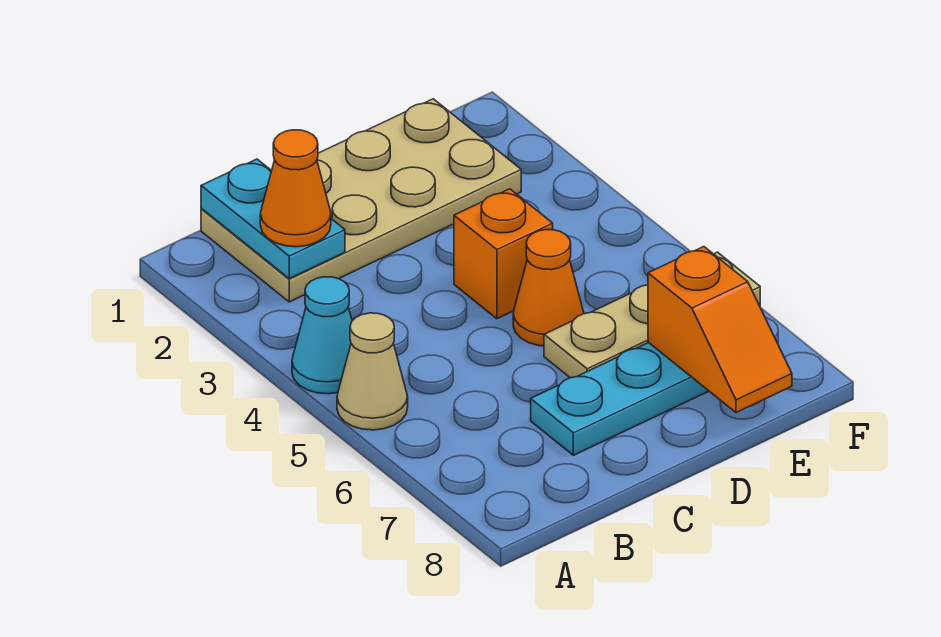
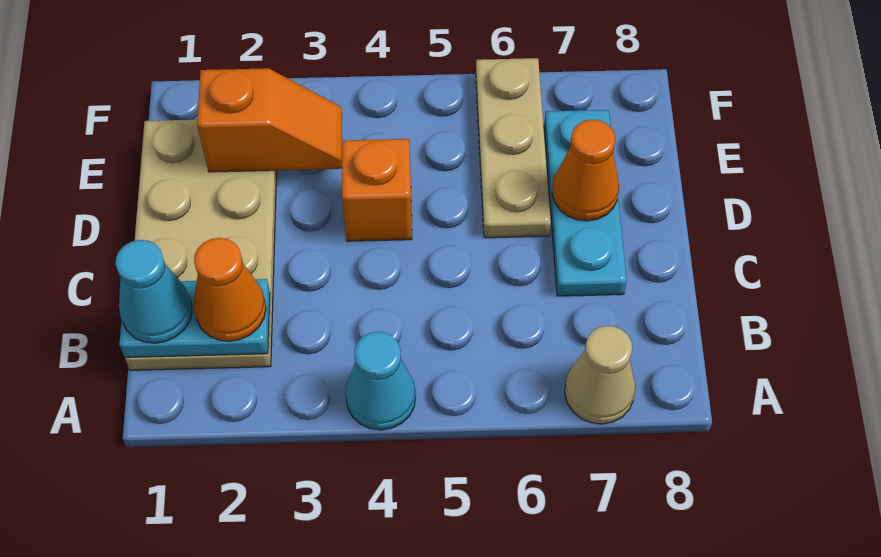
tan cone A5 level 1 -> tan cone A7 level 1
none -> cyan cone B1 level 3
orange cone D5 level 1 -> orange cone D7 level 2
orange slope E7:E8 level 2 top 7 -> orange slope E2:E3 level 2 top 2

